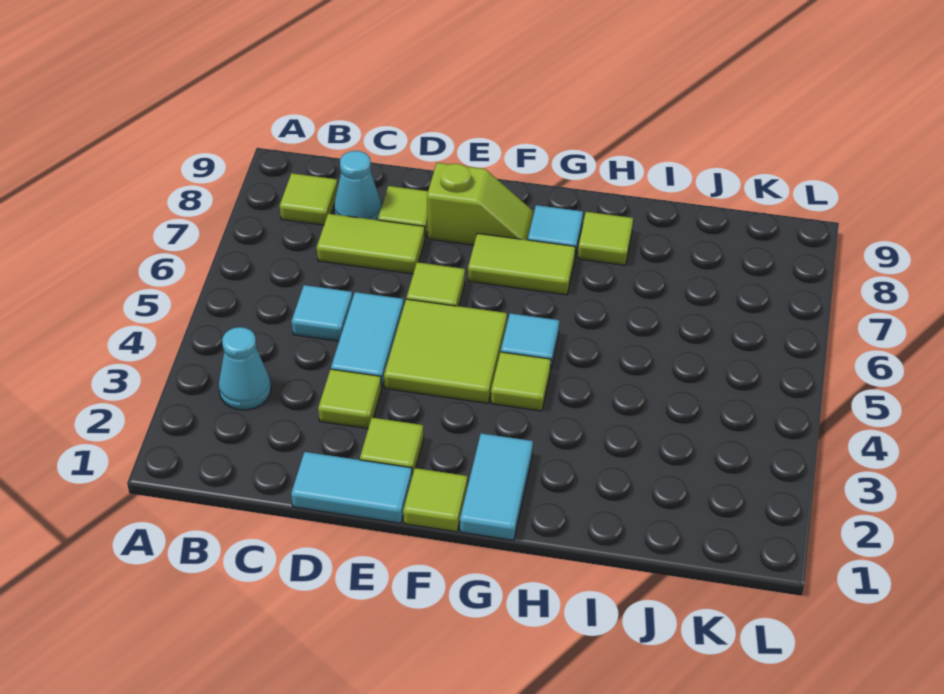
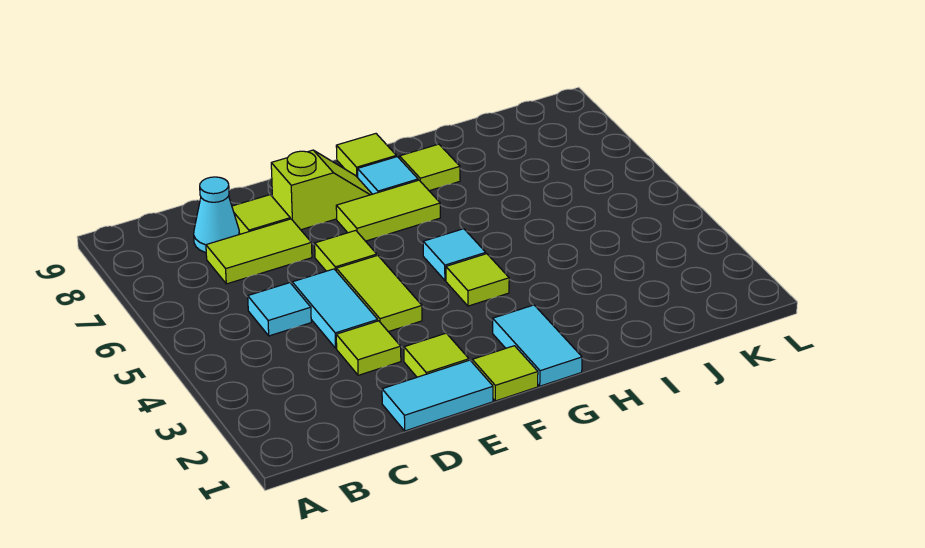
cyan cone B3 level 1 -> none
lime tile B8 level 1 -> lime tile G9 level 1
lime tile E4:F5 level 1 -> lime tile E4:E5 level 1

